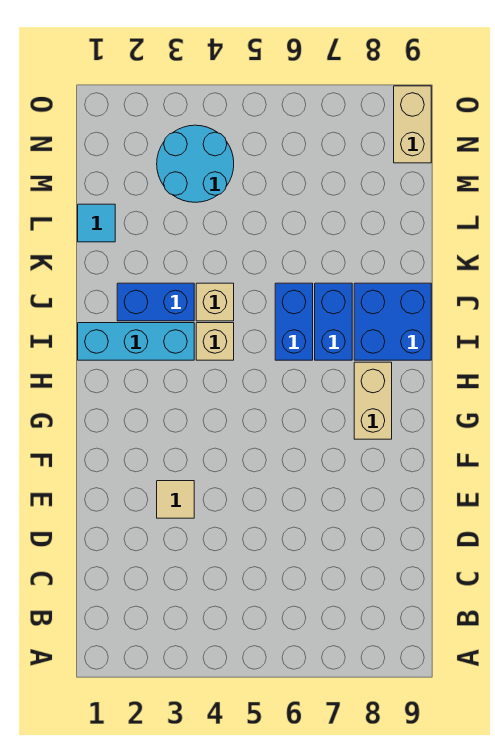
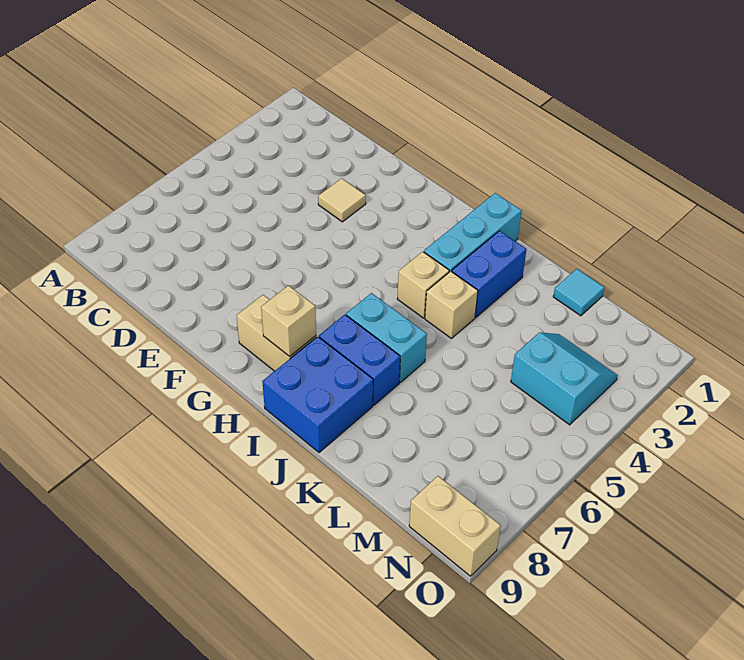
none -> tan brick H8 level 2
blue brick I6:J6 level 1 -> cyan brick I6:J6 level 1
cyan round brick M3:N4 level 1 -> cyan slope M3:N4 level 1 top 4

